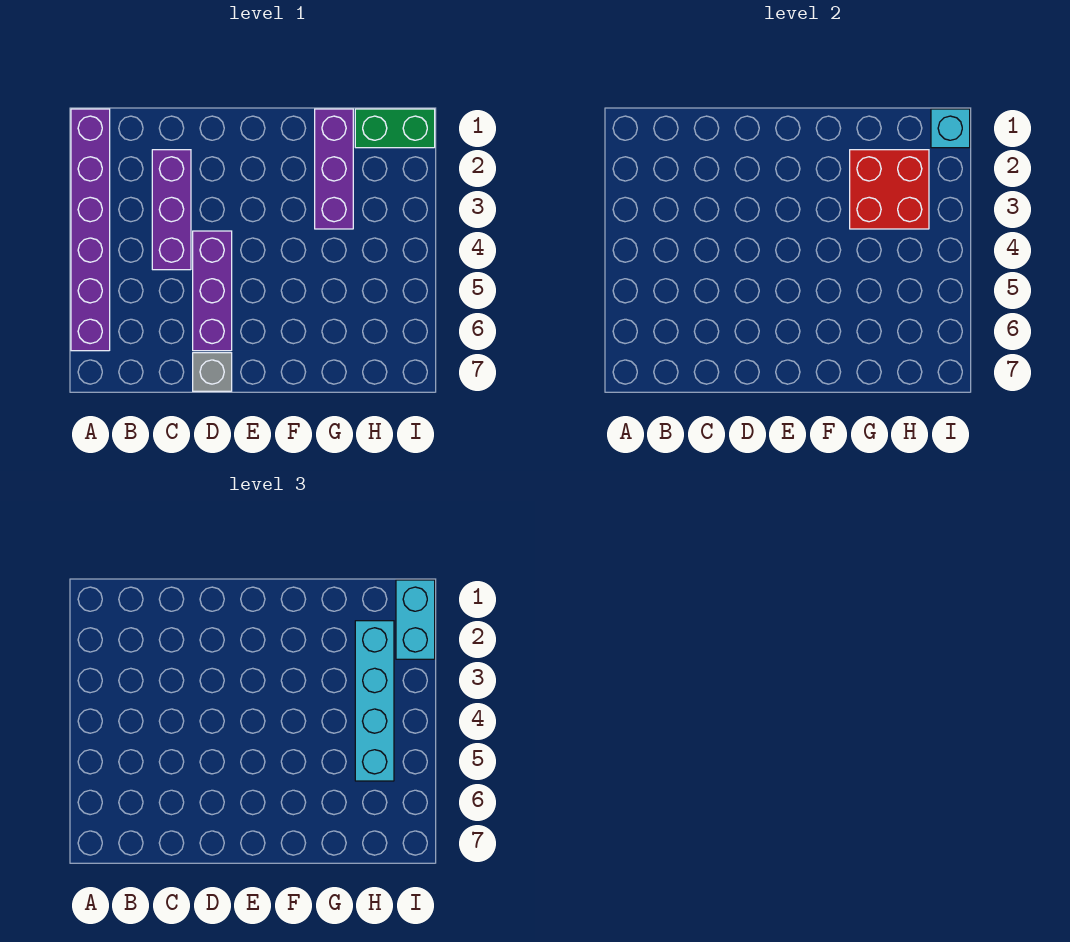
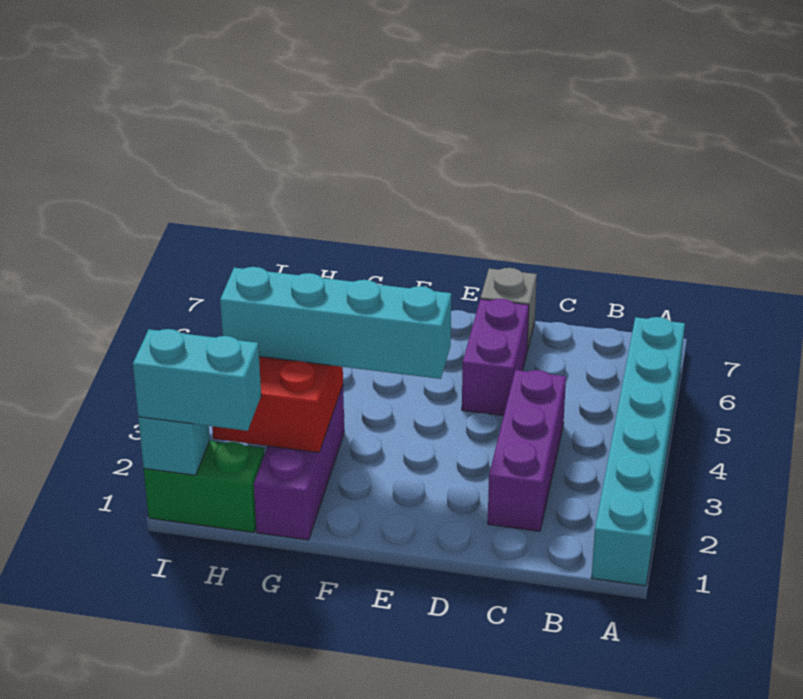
purple brick A1:A6 level 1 -> cyan brick A1:A6 level 1
purple brick D4:D6 level 1 -> purple brick D5:D6 level 1
cyan brick H2:H5 level 3 -> cyan brick E3:H3 level 3
cyan brick I1:I2 level 3 -> cyan brick H1:I1 level 3

